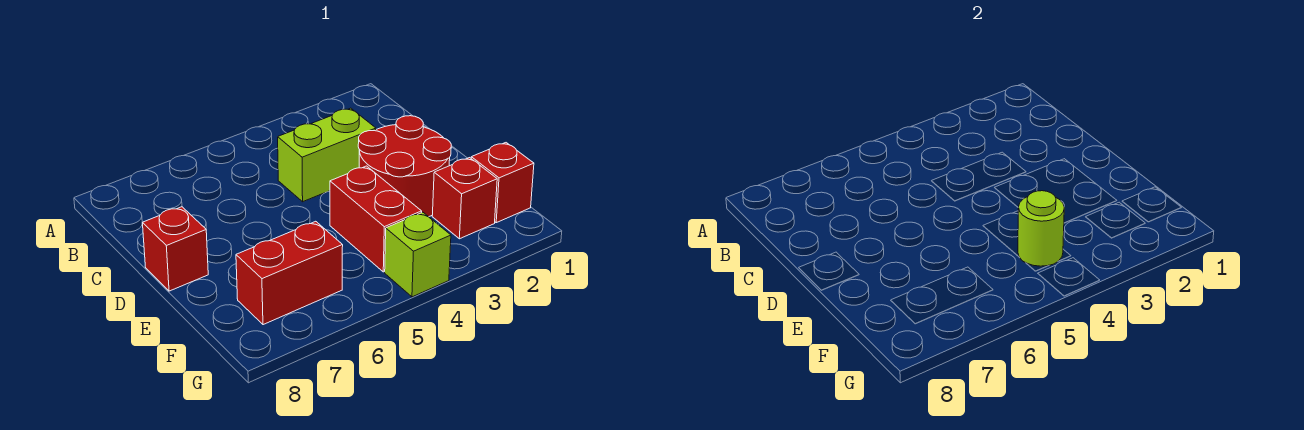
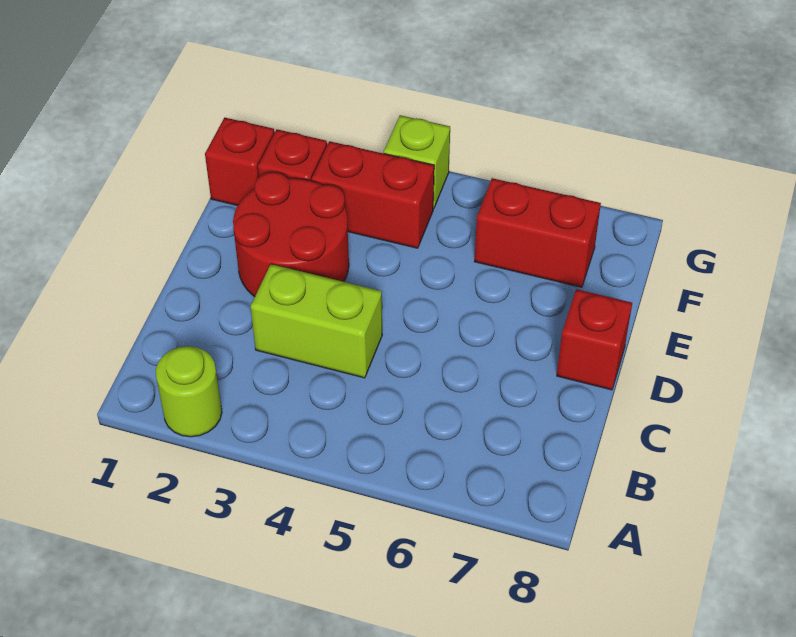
red brick E4:F4 level 1 -> red brick F3:F4 level 1
lime round brick F4 level 2 -> lime round brick A2 level 1

